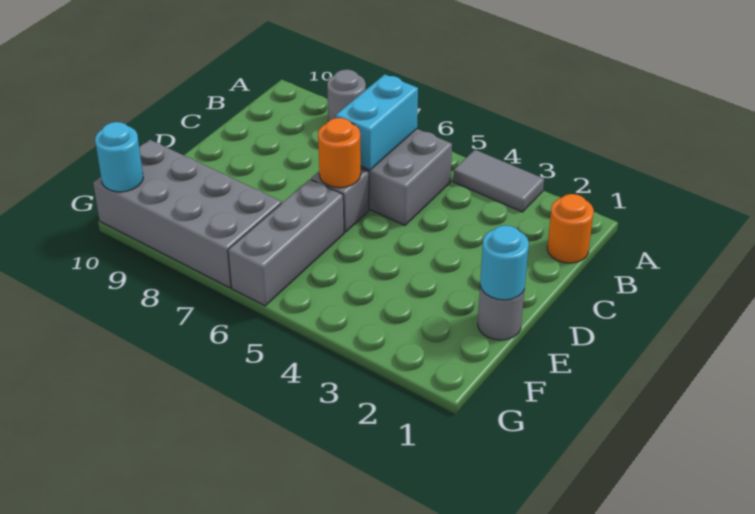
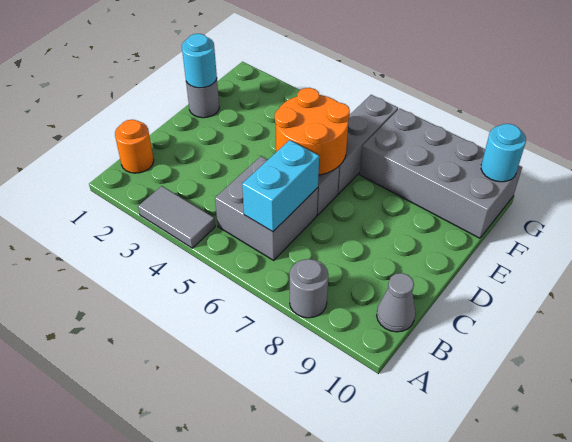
none -> grey cone B10 level 1
orange round brick D6 level 2 -> orange round brick D5:E6 level 2

